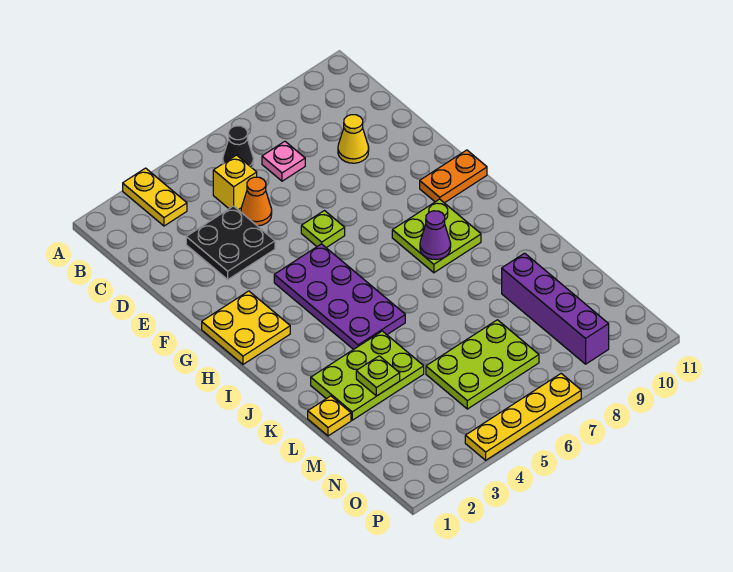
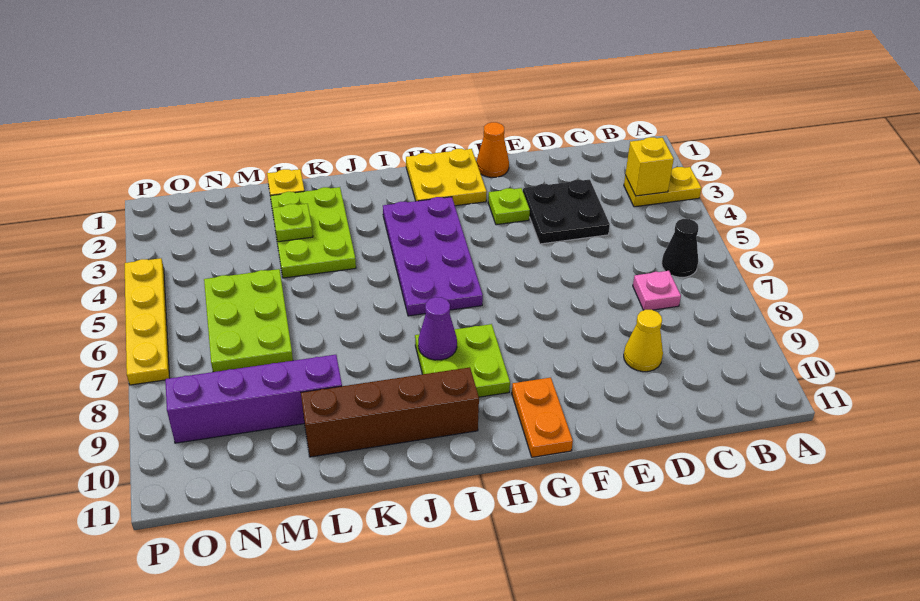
yellow brick C5 level 1 -> yellow brick B3 level 2
orange cone D5 level 1 -> orange cone F1 level 1
lime plate F6 level 1 -> lime plate F3 level 1
purple plate G4:J5 level 1 -> purple plate H3:I6 level 1
none -> brown brick I10:L10 level 1

